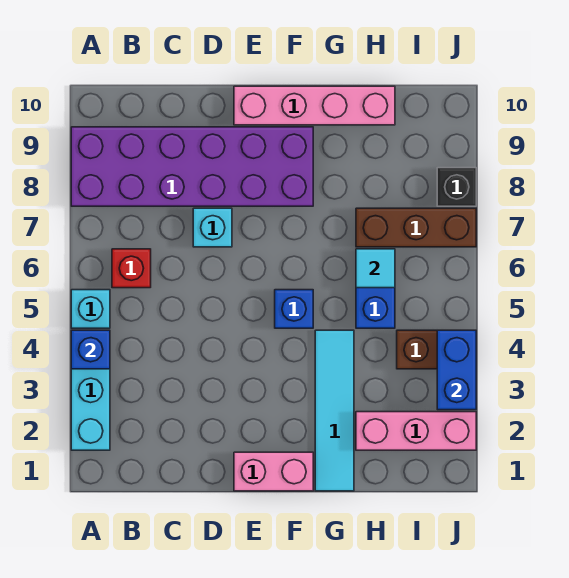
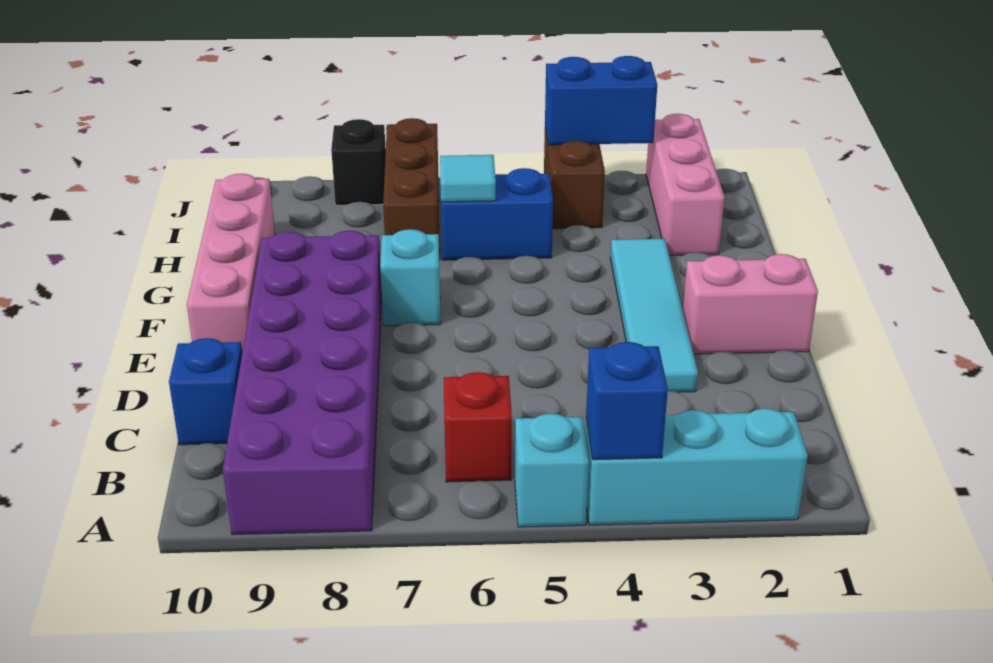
cyan brick D7 level 1 -> cyan brick F7 level 1
pink brick E1:F1 level 1 -> pink brick E1:E2 level 1
blue brick F5 level 1 -> blue brick C10 level 1
cyan tile G1:G4 level 1 -> cyan tile D3:G3 level 1

